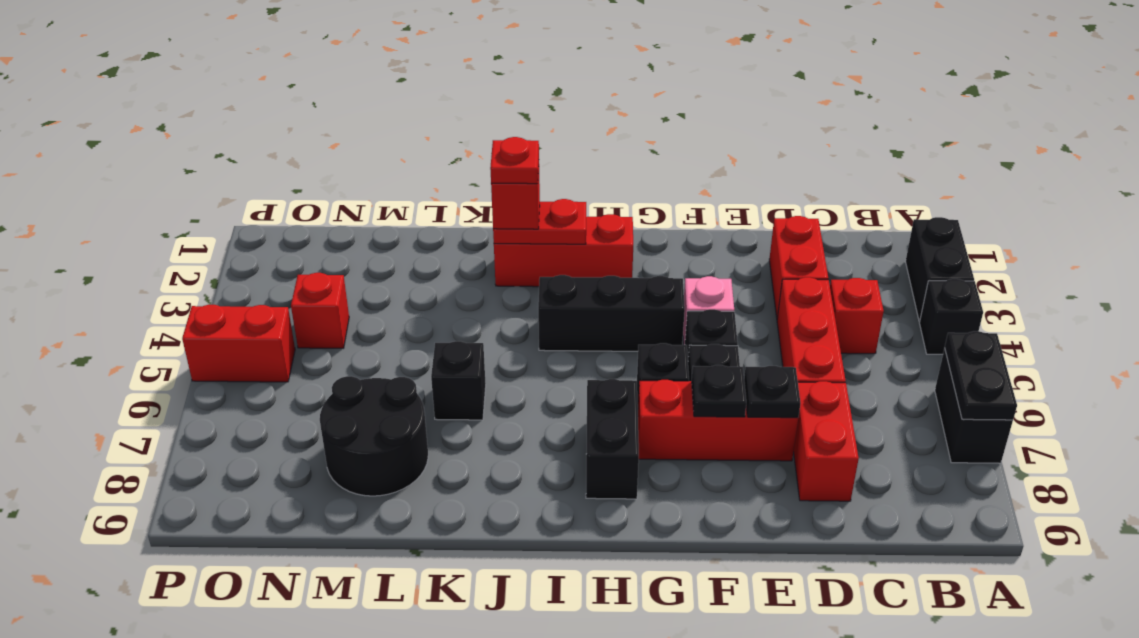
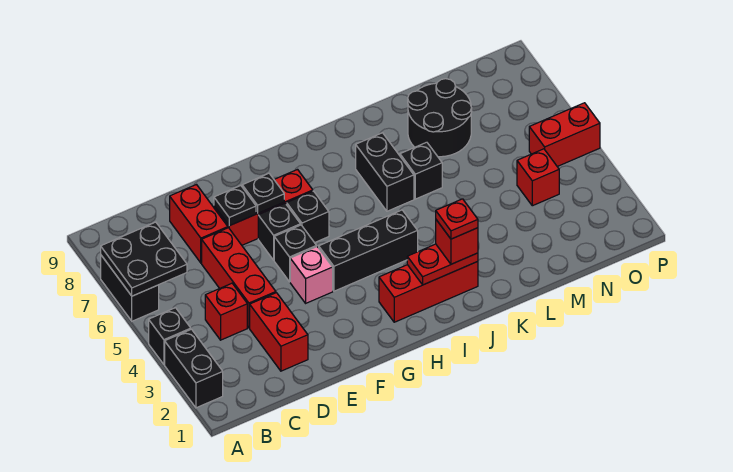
black plate A6:A7 level 2 -> black plate A6:B7 level 2
black brick H7:H8 level 1 -> black brick J6:J7 level 1

